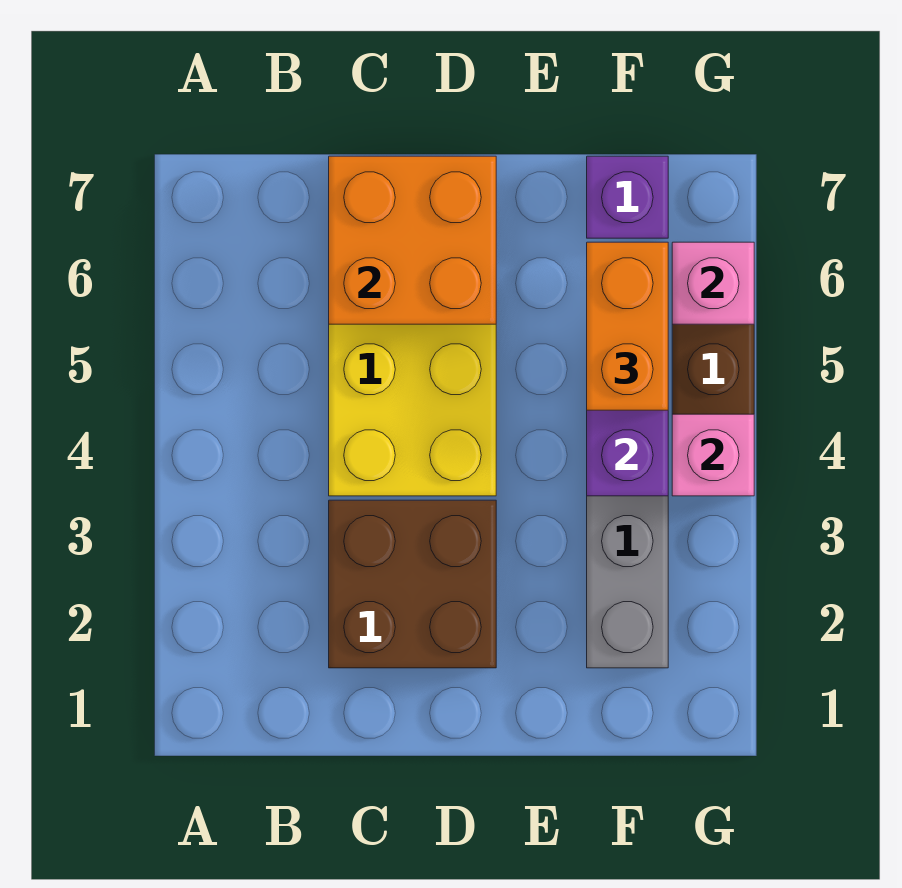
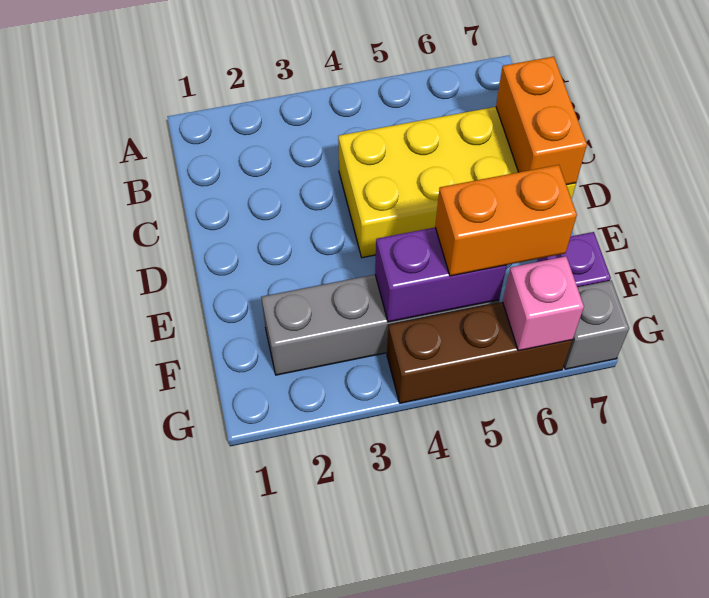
brown brick C2:D3 level 1 -> none
orange brick C6:D7 level 2 -> orange brick C7:D7 level 2
pink brick G4 level 2 -> none
none -> grey brick G7 level 1

